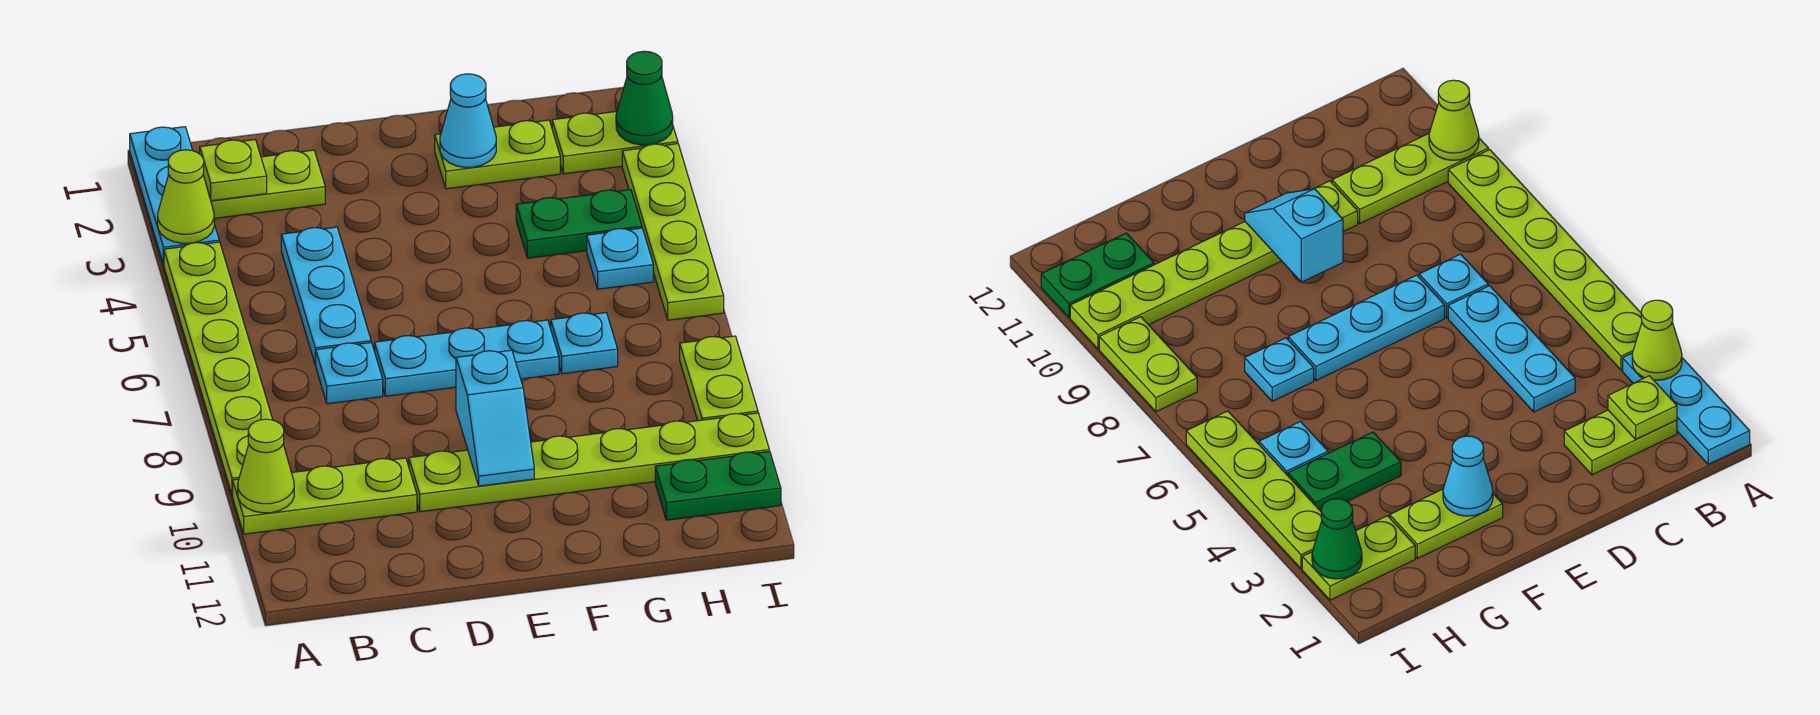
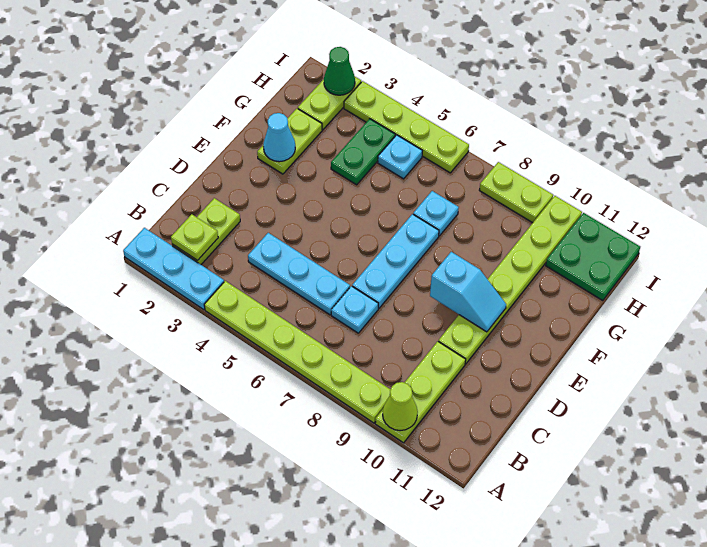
lime cone A3 level 2 -> none
green plate H11:I11 level 1 -> green plate H11:I12 level 1

